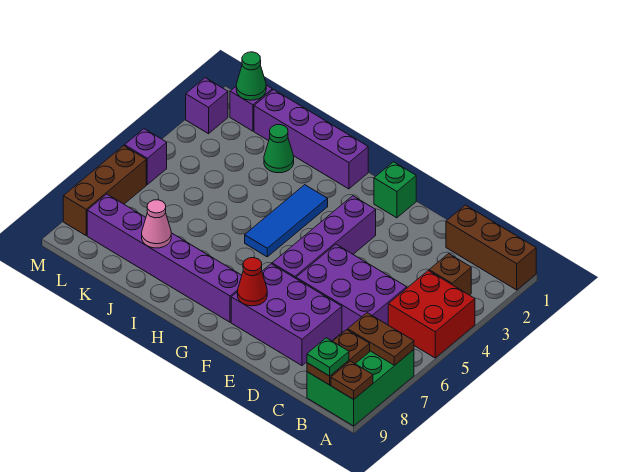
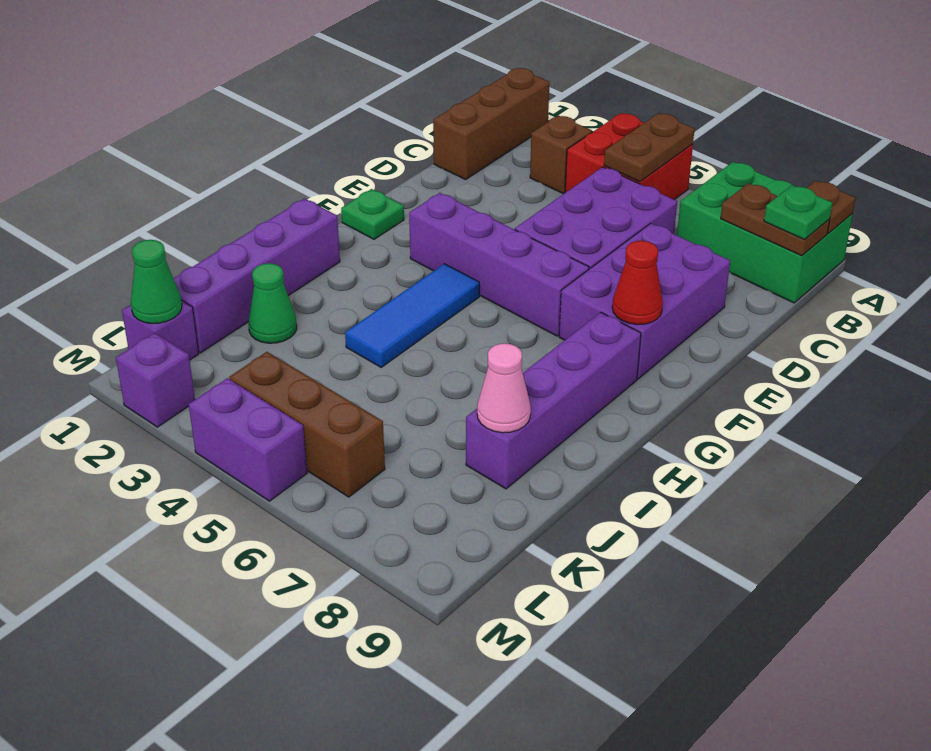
brown plate A7:B7 level 2 -> brown plate A5:B5 level 2
green brick F1 level 1 -> green plate F1 level 1
purple brick G8:L8 level 1 -> purple brick G8:J8 level 1
blue tile H3:H5 level 1 -> blue tile G4:I4 level 1
purple brick M5 level 1 -> purple brick M4:M5 level 1
brown brick M6:M8 level 1 -> brown brick L4:L6 level 1

